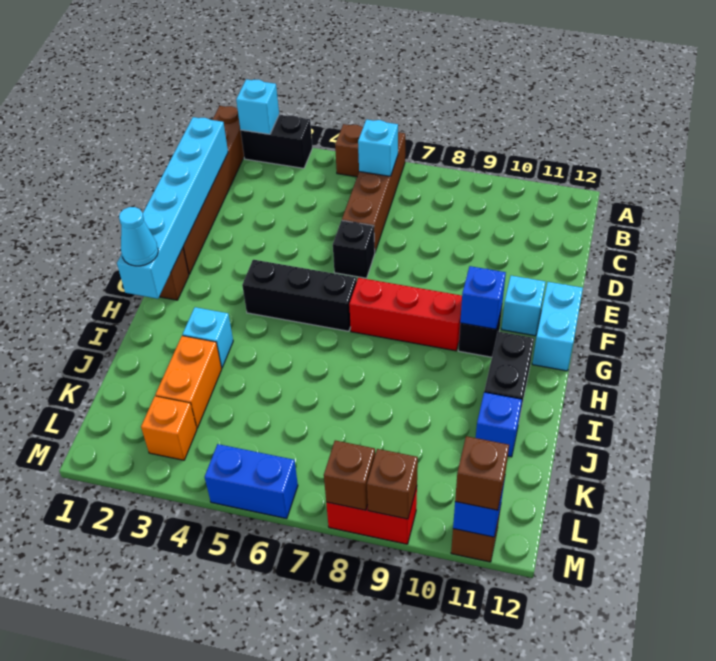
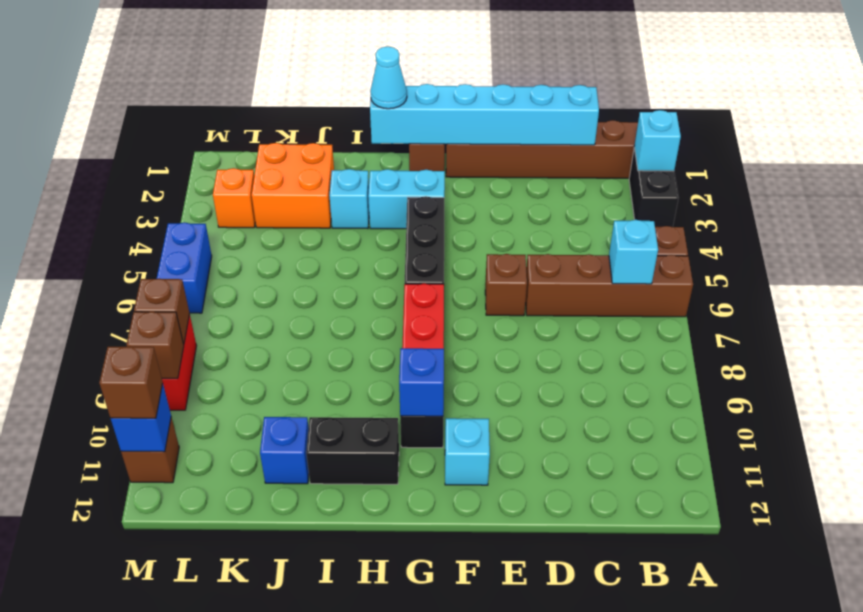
black brick E6 level 1 -> brown brick E6 level 1
cyan brick F12:G12 level 1 -> cyan brick G3:H3 level 1
orange brick J3:K3 level 1 -> orange brick J2:K3 level 1

